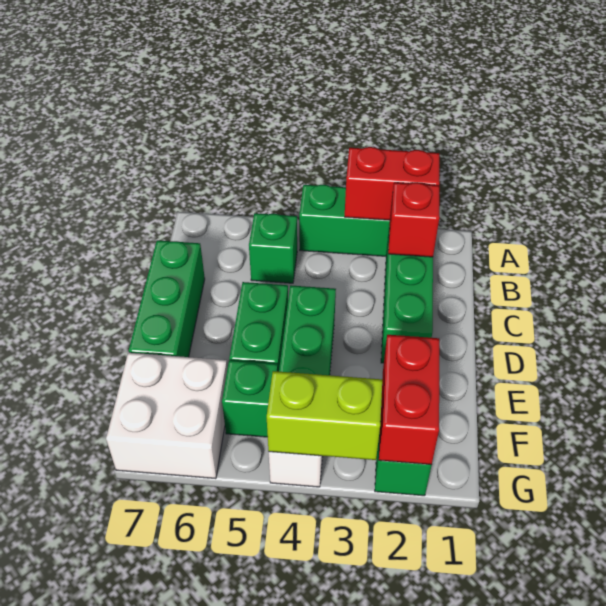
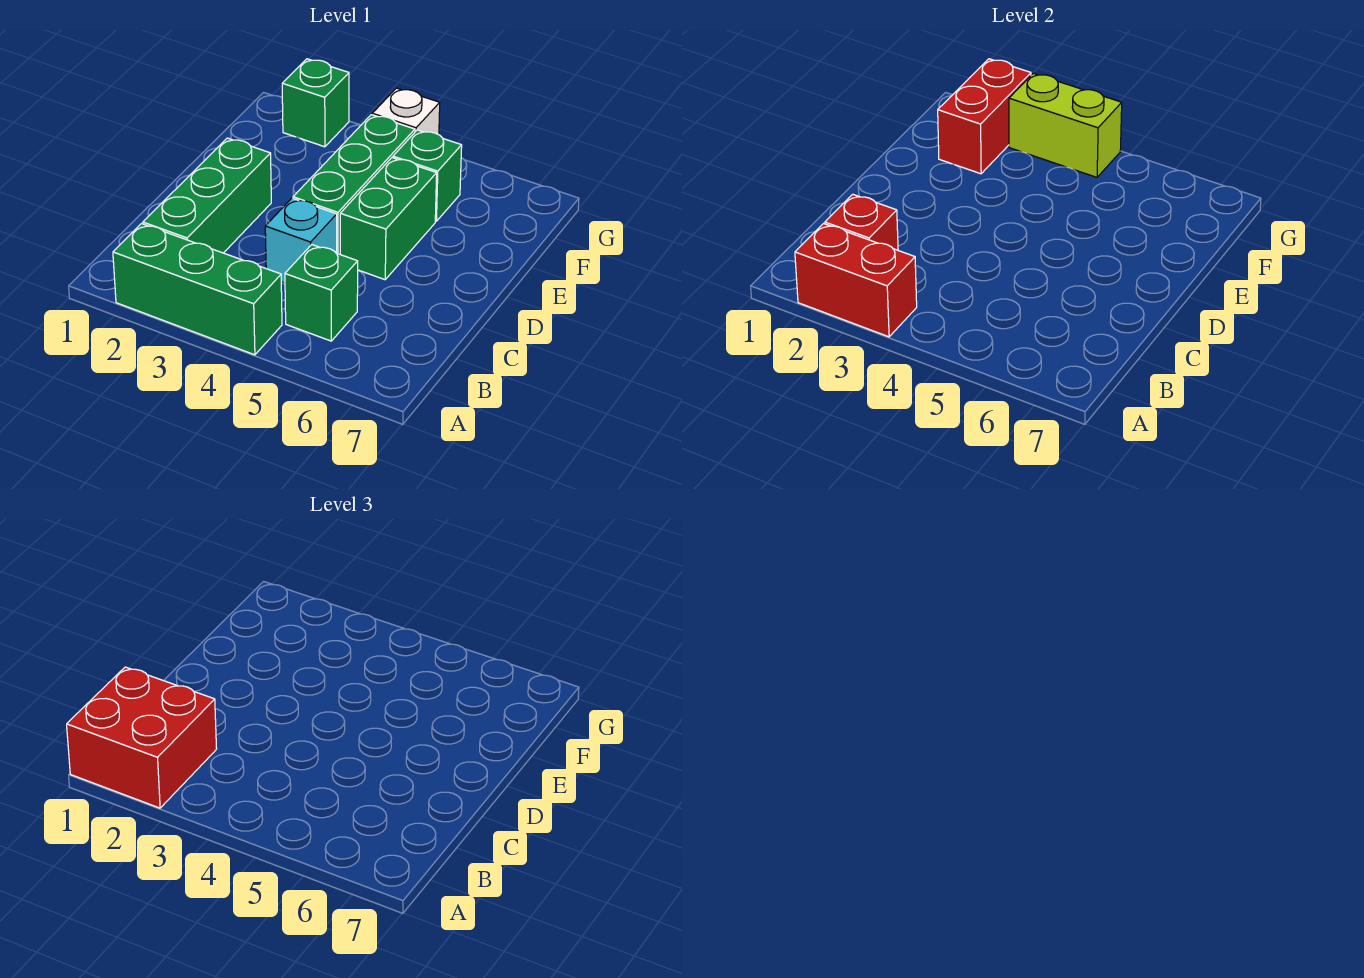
none -> red brick A1:B2 level 3
none -> cyan brick C4 level 1
green brick C7:E7 level 1 -> none
white brick F6:G7 level 1 -> none

